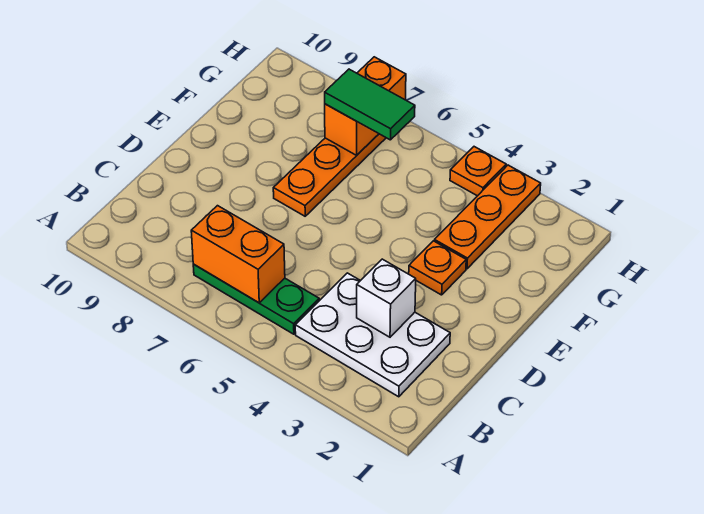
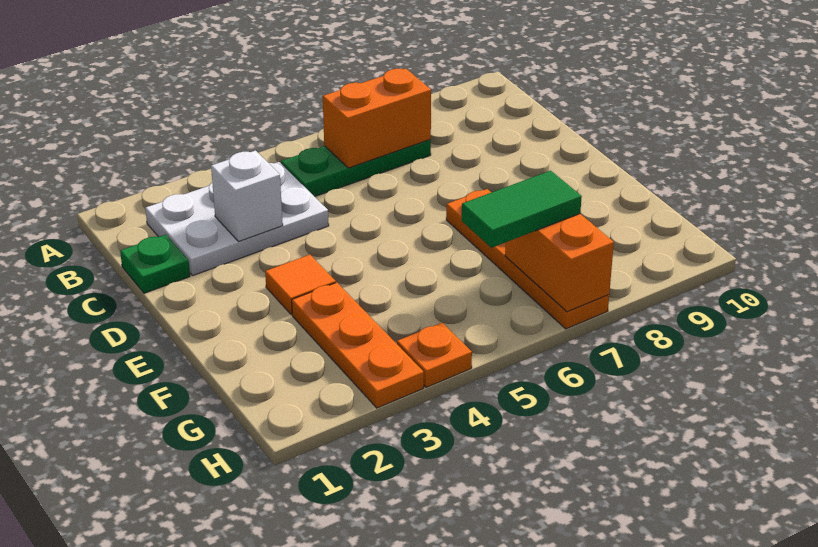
none -> green plate C1 level 1
orange plate E3 level 1 -> orange tile E3 level 1

